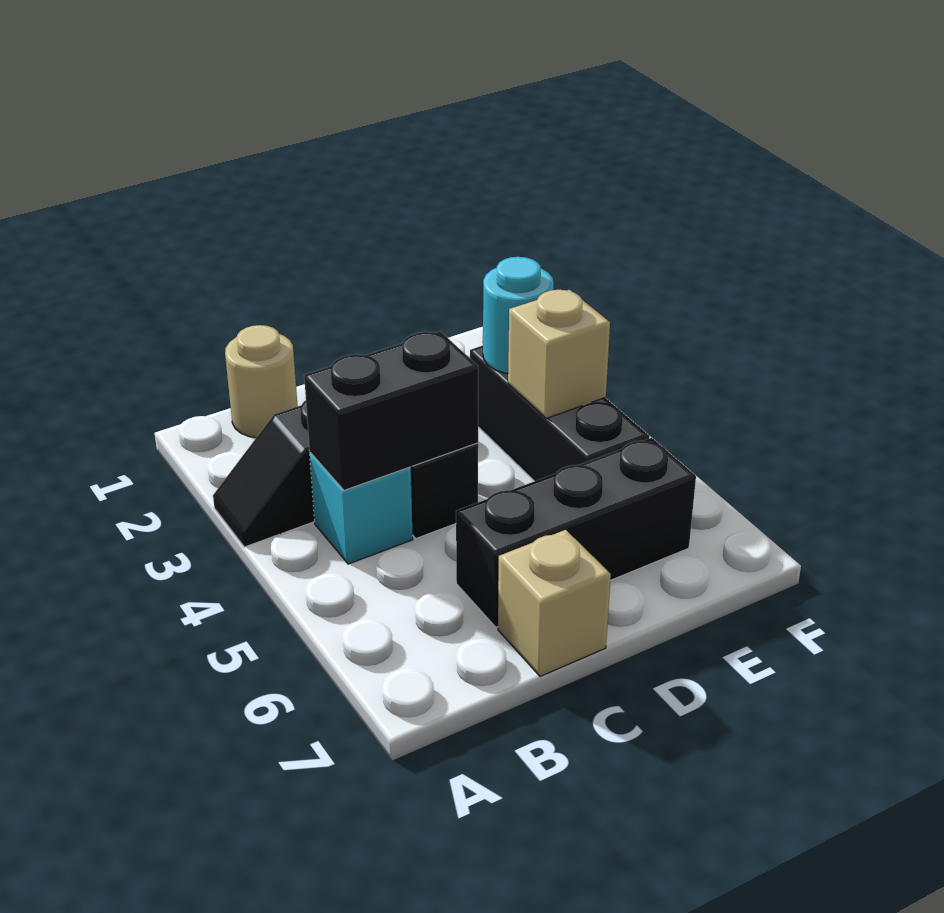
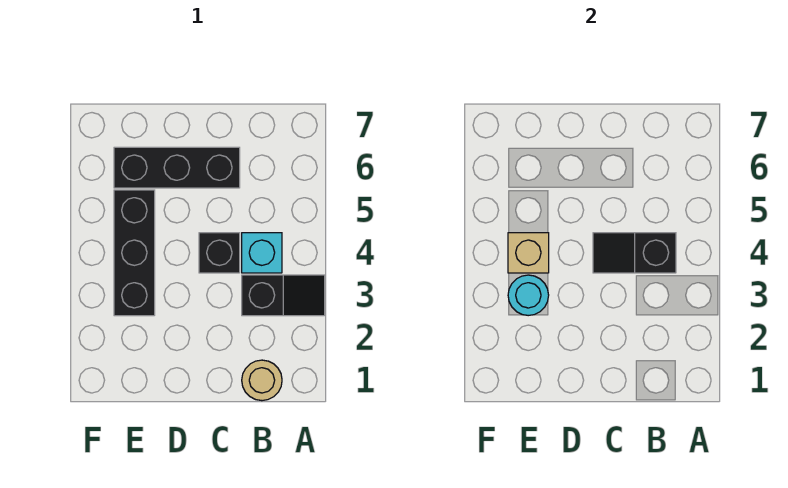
black brick B4:C4 level 2 -> black slope B4:C4 level 2 top B
tan brick C7 level 1 -> none

